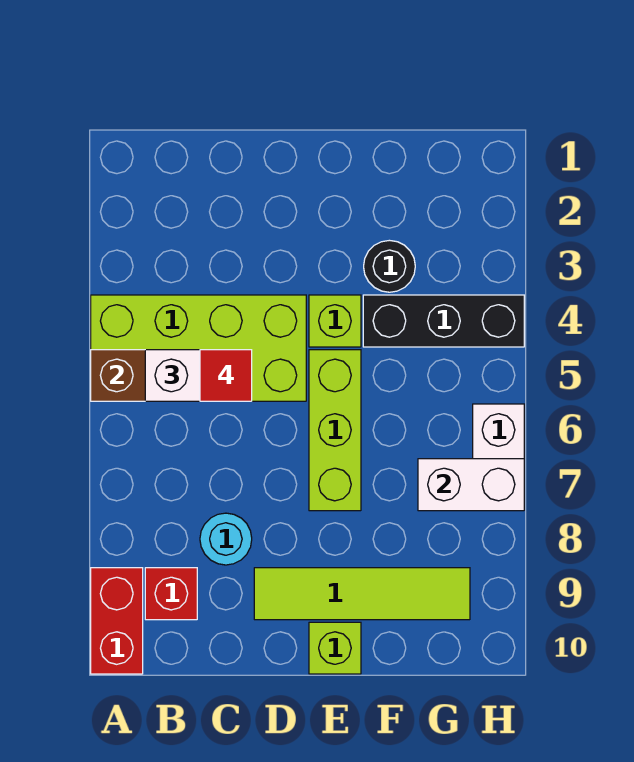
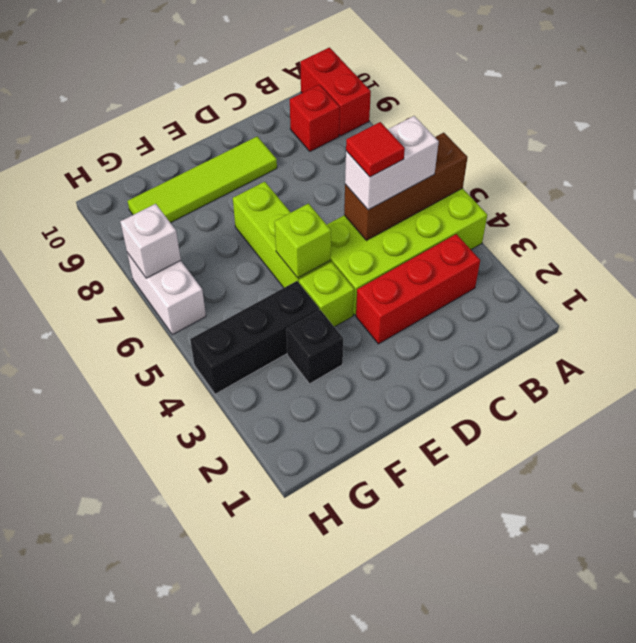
none -> red brick B3:D3 level 1
cyan round brick C8 level 1 -> none
lime brick E10 level 1 -> lime brick E5 level 2
black round brick F3 level 1 -> black brick F3 level 1
white brick G7:H7 level 2 -> white brick H7 level 2

